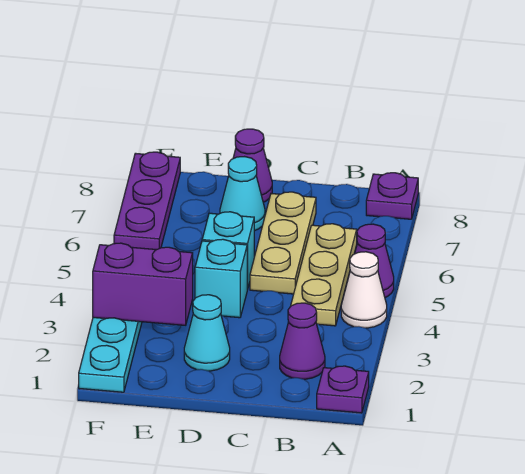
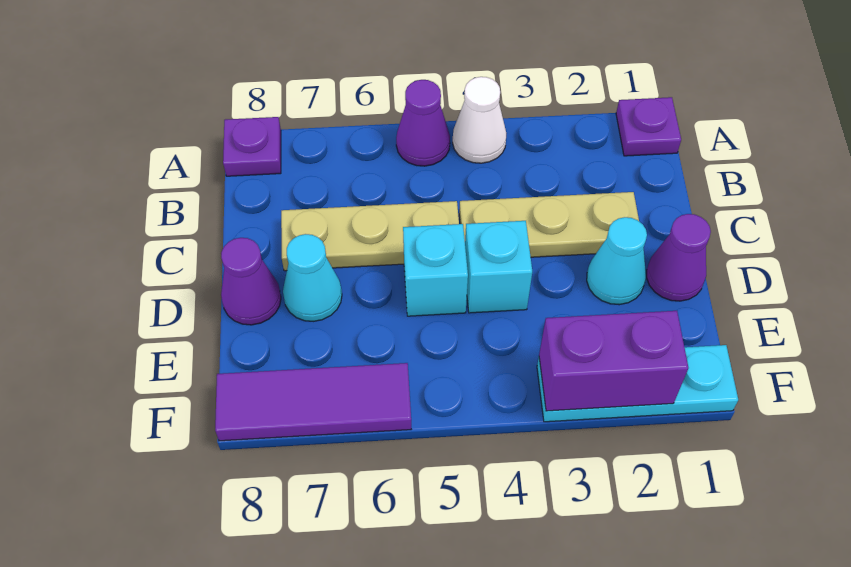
purple cone B2 level 1 -> purple cone D1 level 1
tan plate B4:B6 level 1 -> tan plate C2:C4 level 1
purple brick E3:F3 level 2 -> purple brick F2:F3 level 2
purple plate F6:F8 level 1 -> purple tile F6:F8 level 1

